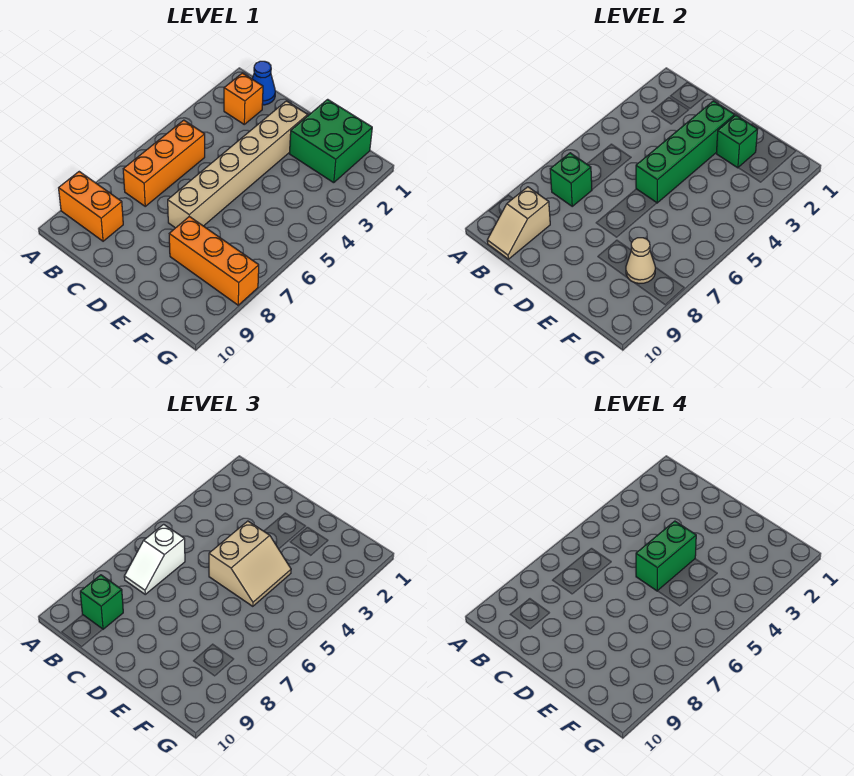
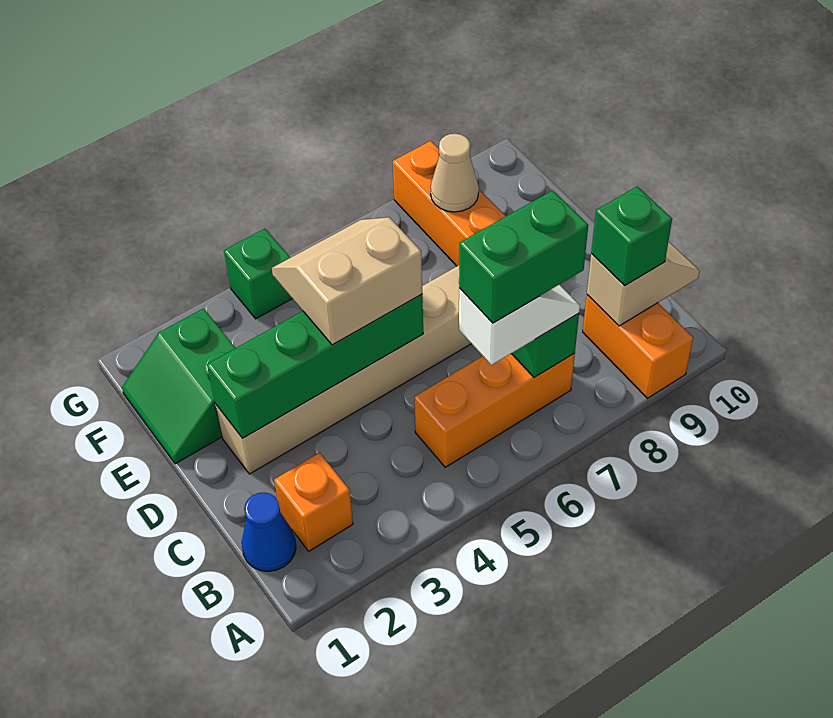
green brick D4:D5 level 4 -> green brick B6:B7 level 4
green brick E1:F2 level 1 -> green slope E1:F2 level 1 top 2
green brick E2 level 2 -> green brick G4 level 1

